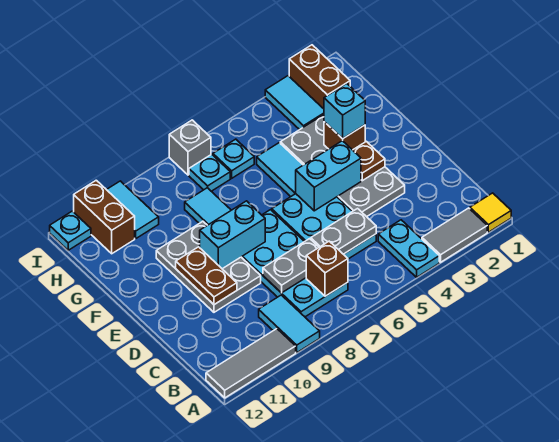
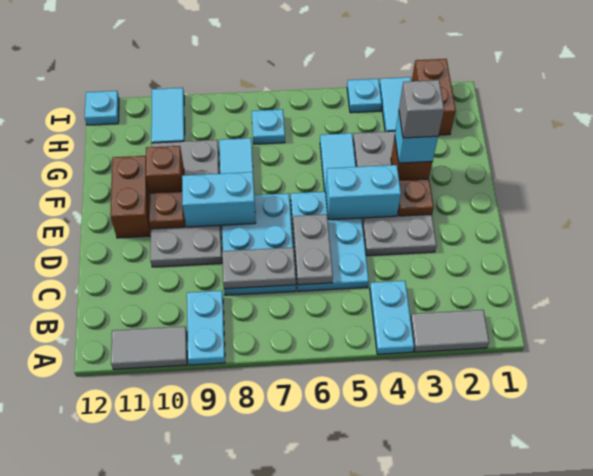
yellow tile A1 level 1 -> none
cyan tile A9:B9 level 1 -> cyan plate A9:B9 level 1
grey tile A10:A12 level 1 -> grey tile A10:A11 level 1
cyan plate B7:E8 level 1 -> cyan plate C7:E8 level 1
brown brick B7 level 2 -> brown brick F10 level 2
grey plate C5:C6 level 2 -> grey plate C6:D6 level 2
grey plate D9:F10 level 1 -> grey plate D9:G10 level 1
brown plate D10:E10 level 2 -> brown plate E10 level 2
cyan plate H6 level 1 -> cyan plate I4 level 1
brown brick H11:I11 level 1 -> brown brick E11:F11 level 1
grey brick I7 level 1 -> grey brick F3 level 4

